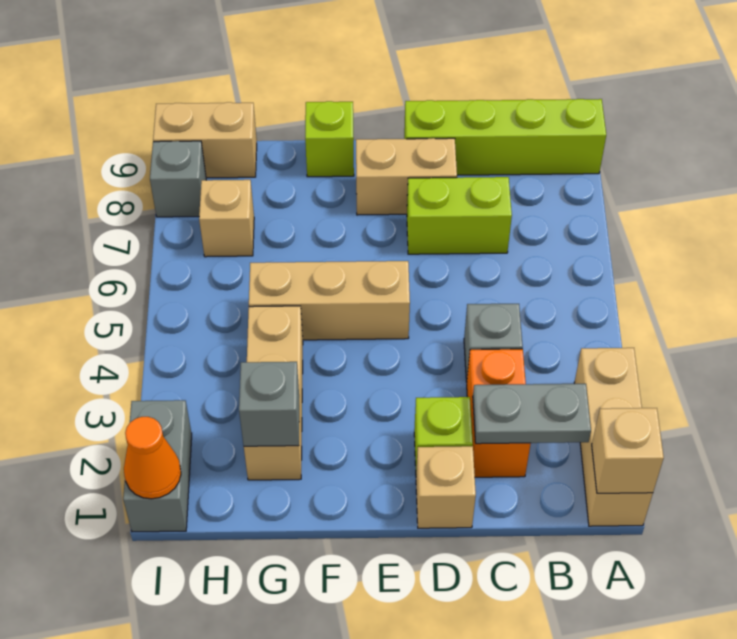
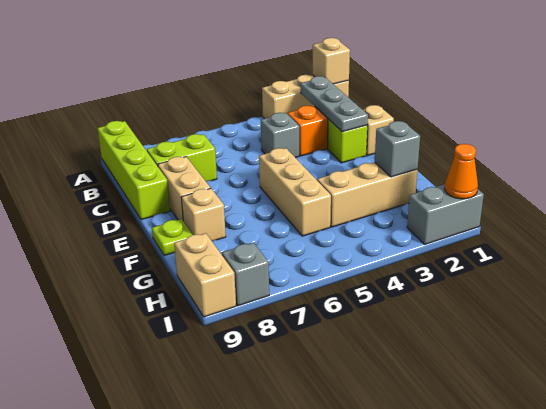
grey plate B2:C2 level 2 -> grey plate B2:D2 level 2
lime brick C7:D7 level 1 -> lime brick C7:C8 level 1
lime brick F9 level 1 -> lime plate F9 level 1
tan brick H7 level 1 -> tan brick F8 level 1

